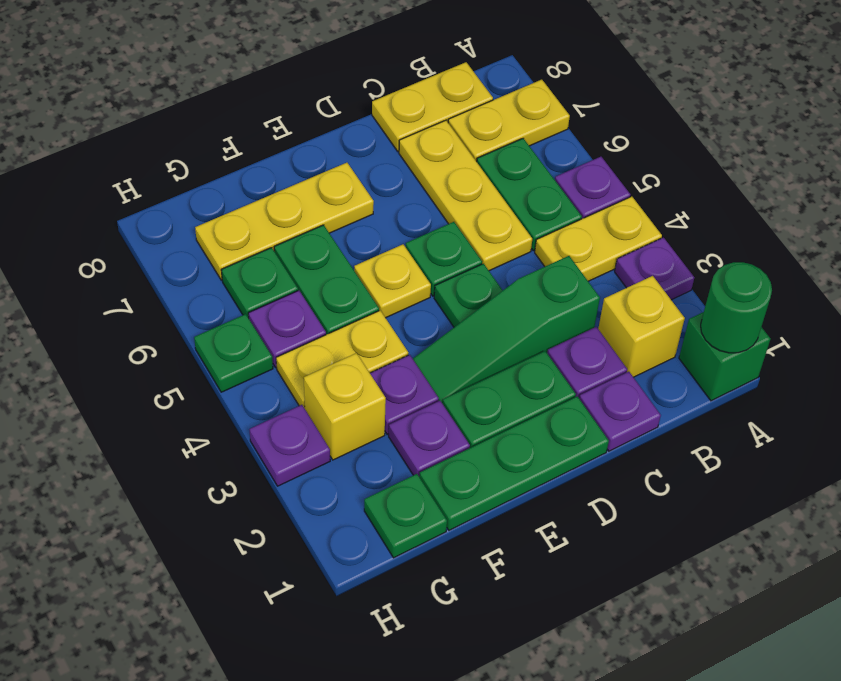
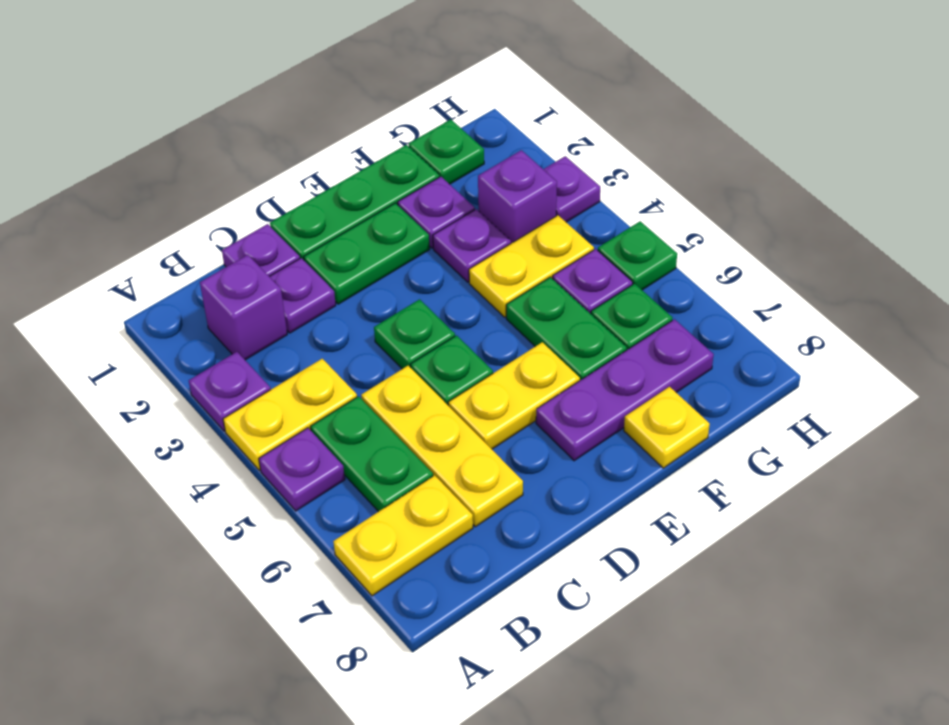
green brick A1 level 1 -> none
green round brick A1 level 2 -> none
yellow brick B2 level 1 -> purple brick B2 level 1
yellow plate B8:C8 level 1 -> yellow plate D6:E6 level 1
green slope C3:E3 level 1 top C -> none
yellow plate E5 level 1 -> yellow plate F8 level 1
yellow plate E7:G7 level 1 -> purple plate E7:G7 level 1
yellow brick G3 level 1 -> purple brick G3 level 1

